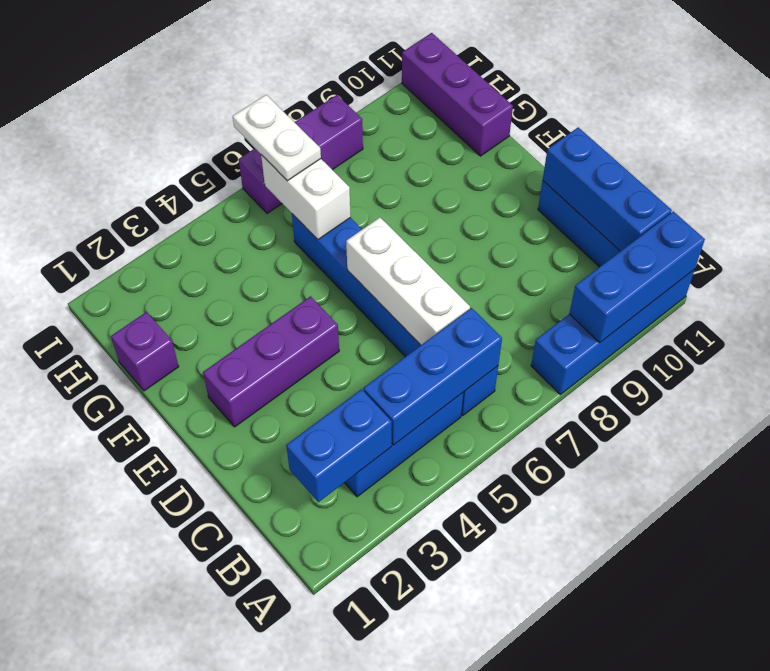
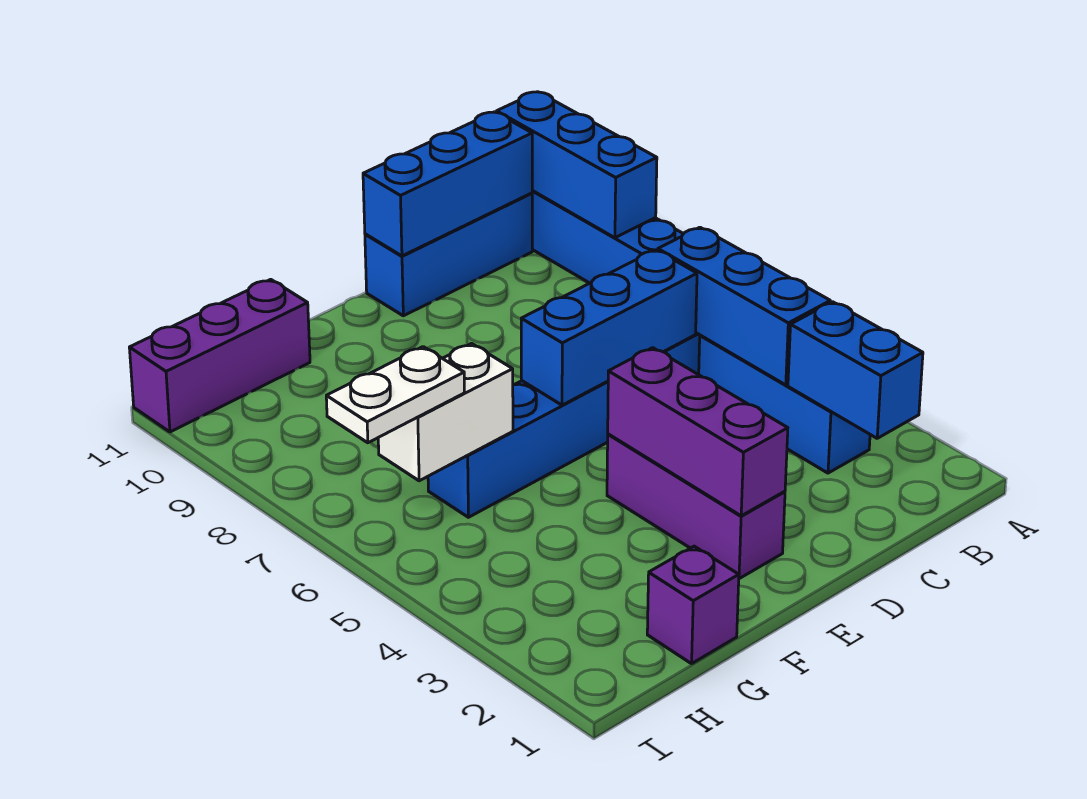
white brick C6:E6 level 2 -> blue brick C6:E6 level 2
purple brick I6:I8 level 1 -> purple brick E2:E4 level 2

